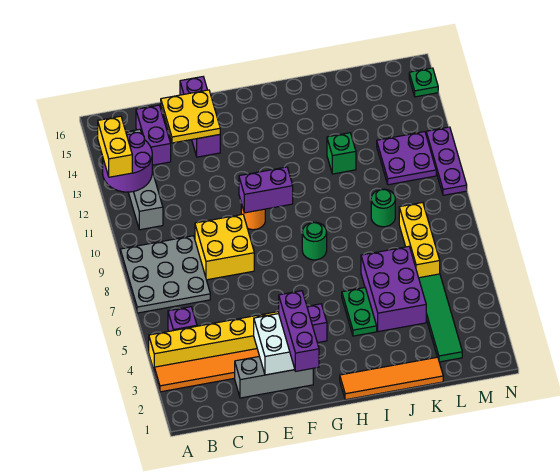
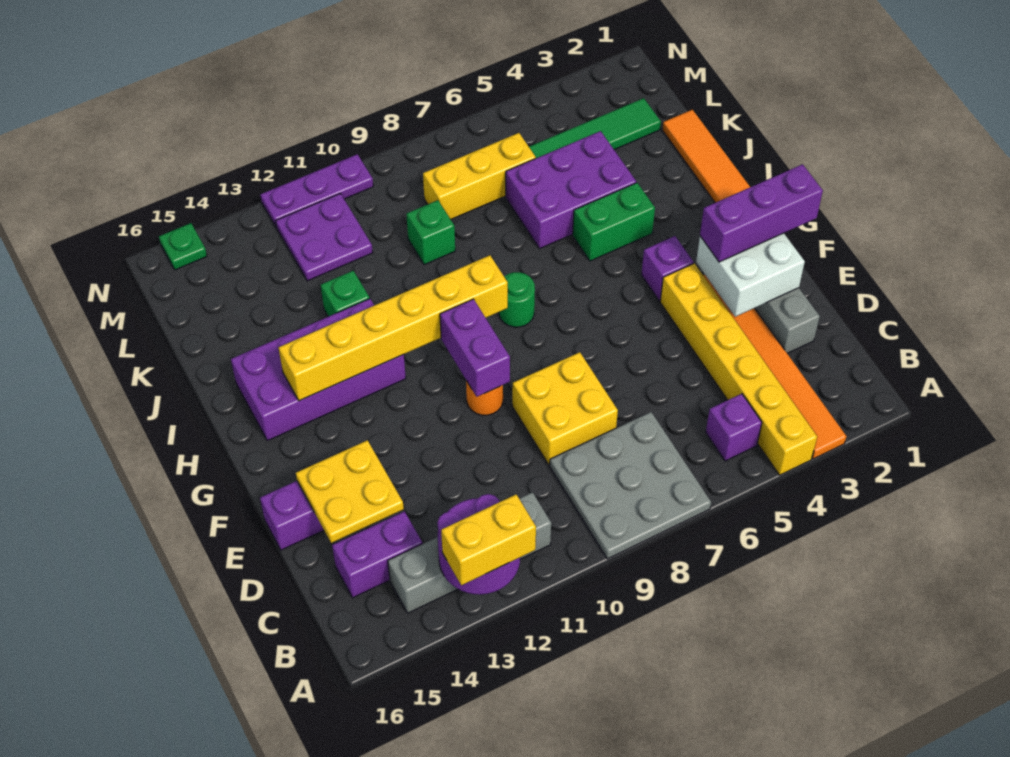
none -> yellow brick H9:H14 level 2
none -> purple brick H12:I15 level 1
green plate I4:I5 level 1 -> green brick I4:I5 level 1
green round brick K9 level 1 -> green brick K9 level 1

